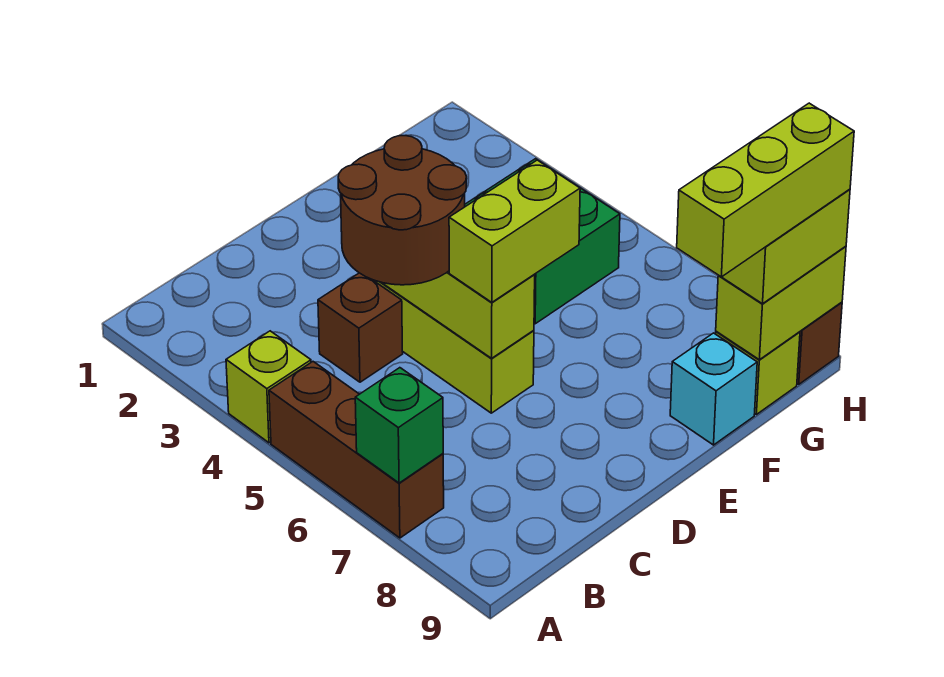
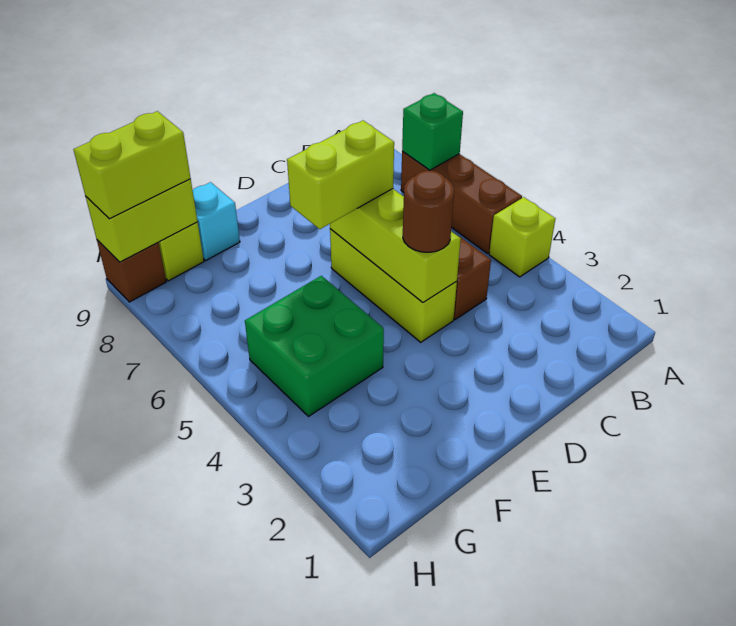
brown round brick C4:D5 level 3 -> brown round brick D4 level 3
lime brick F9:H9 level 4 -> none

